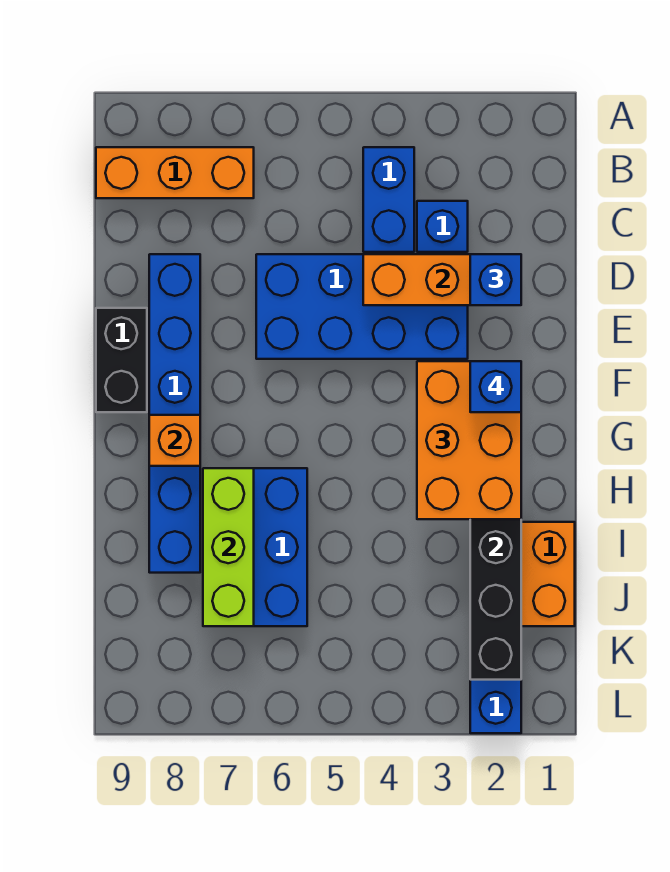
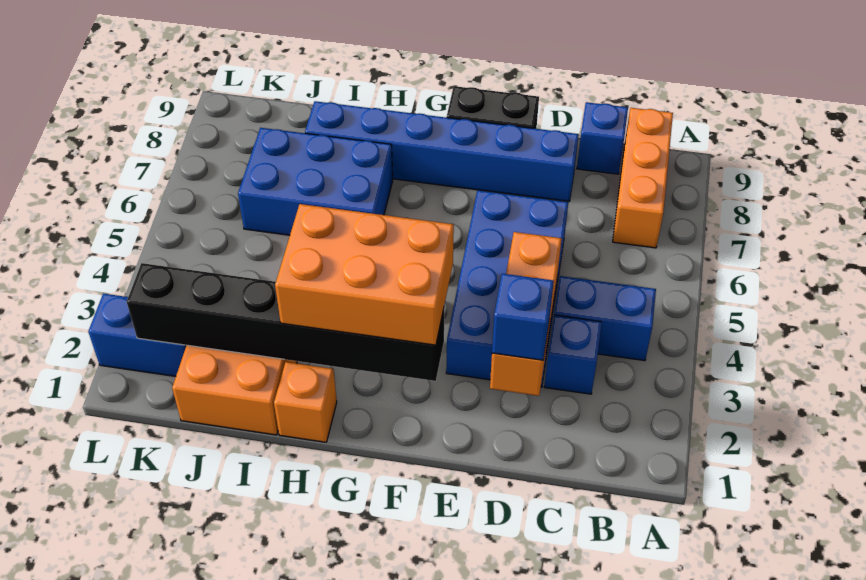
blue brick F2 level 4 -> blue brick C9 level 1
orange brick G8 level 2 -> orange brick H1 level 1
lime brick H7:J7 level 2 -> none

